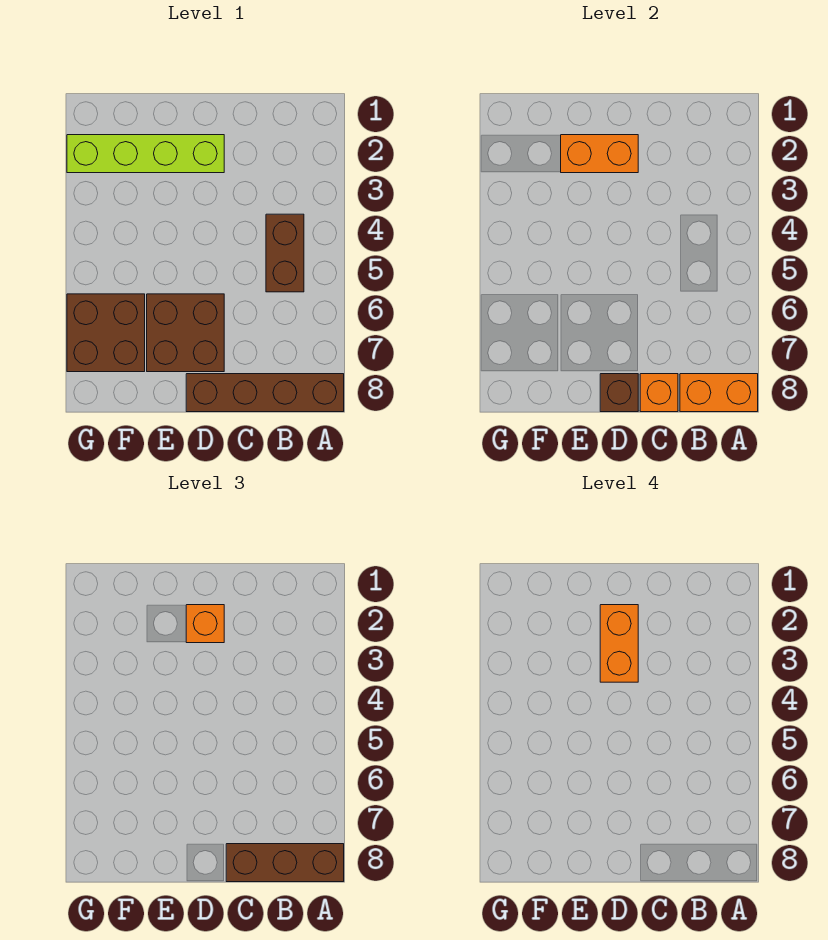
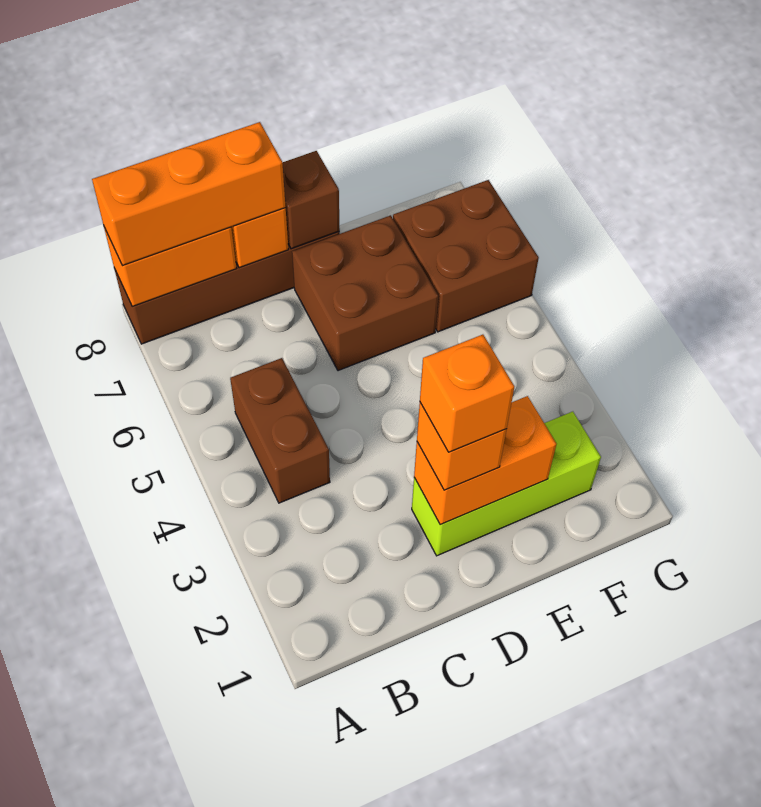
brown brick A8:C8 level 3 -> orange brick A8:C8 level 3
lime brick D2:G2 level 1 -> lime brick D2:F2 level 1
orange brick D2:D3 level 4 -> orange brick D2 level 4

